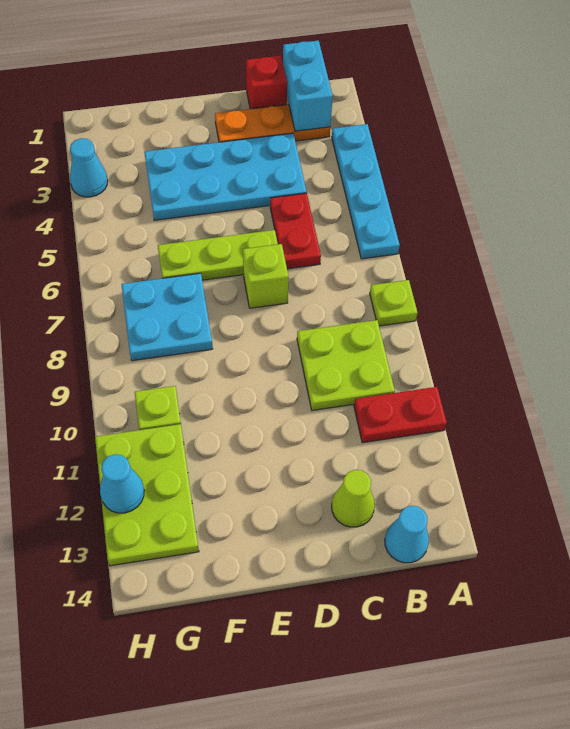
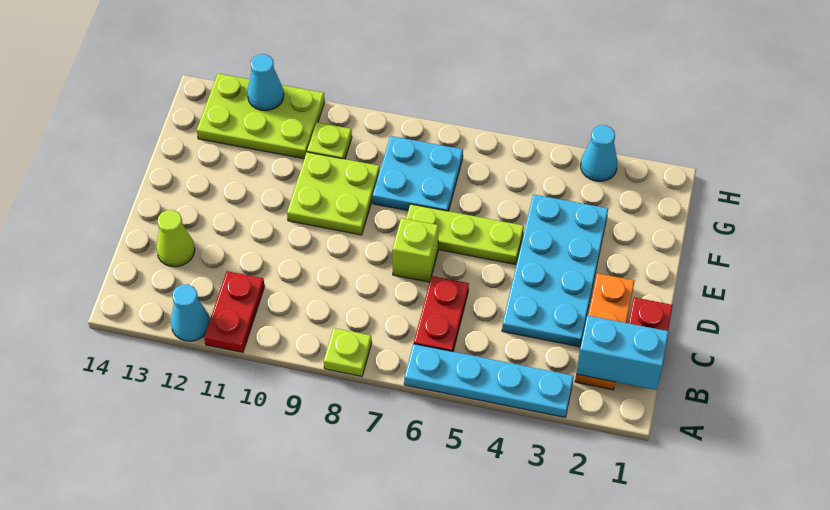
lime plate B9:C10 level 1 -> lime plate E9:F10 level 1
cyan cone B14 level 1 -> cyan cone A12 level 1
red plate C5:C6 level 1 -> red plate B6:C6 level 1
lime plate D6:F6 level 1 -> lime plate E5:E7 level 1

